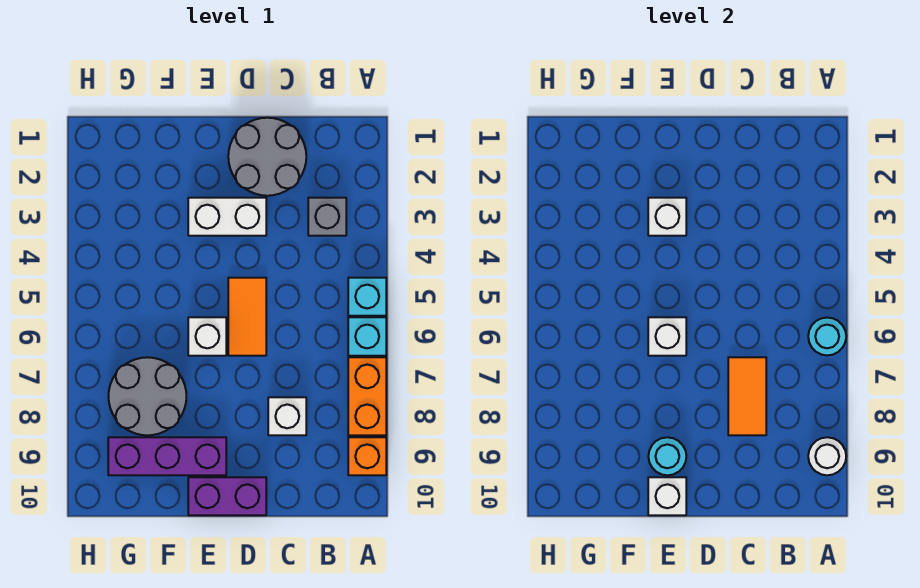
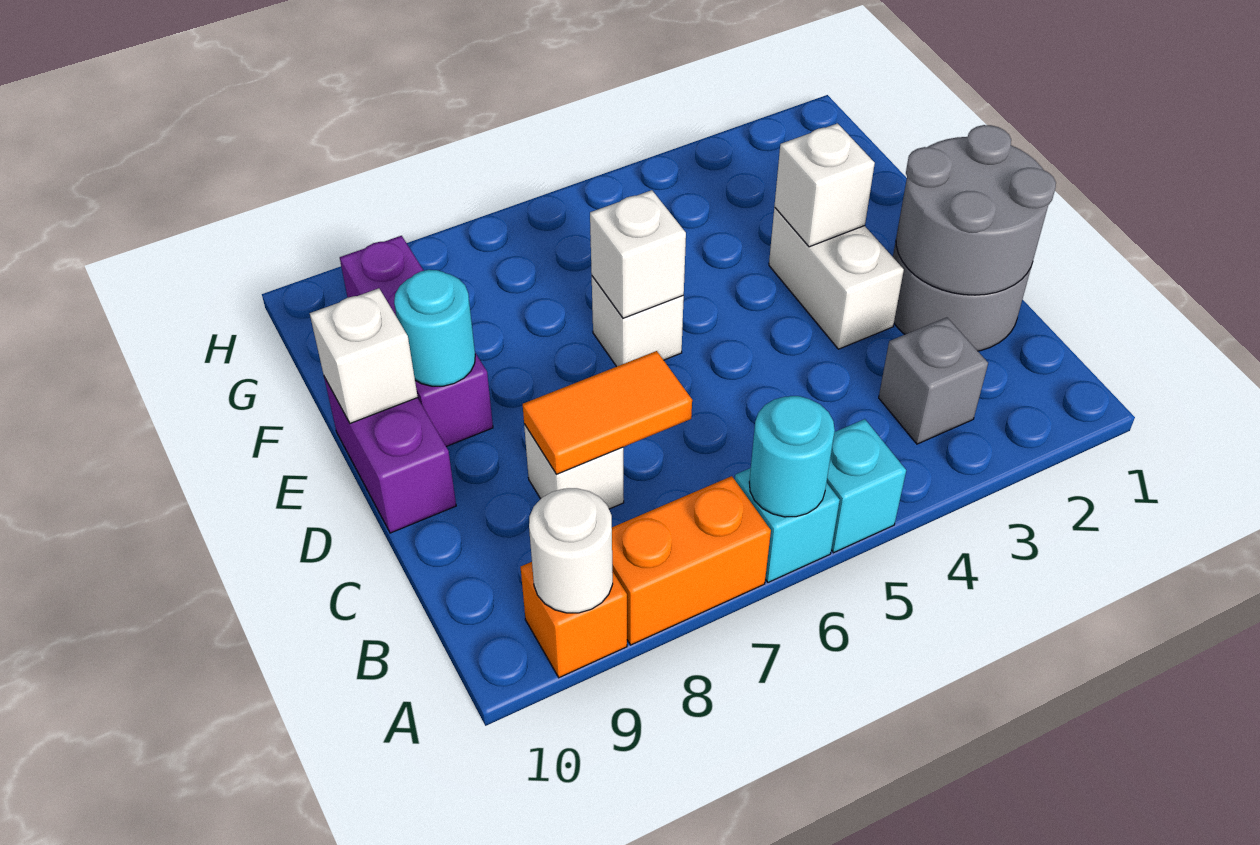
orange tile D5:D6 level 1 -> none
grey round brick F7:G8 level 1 -> grey round brick C1:D2 level 2

